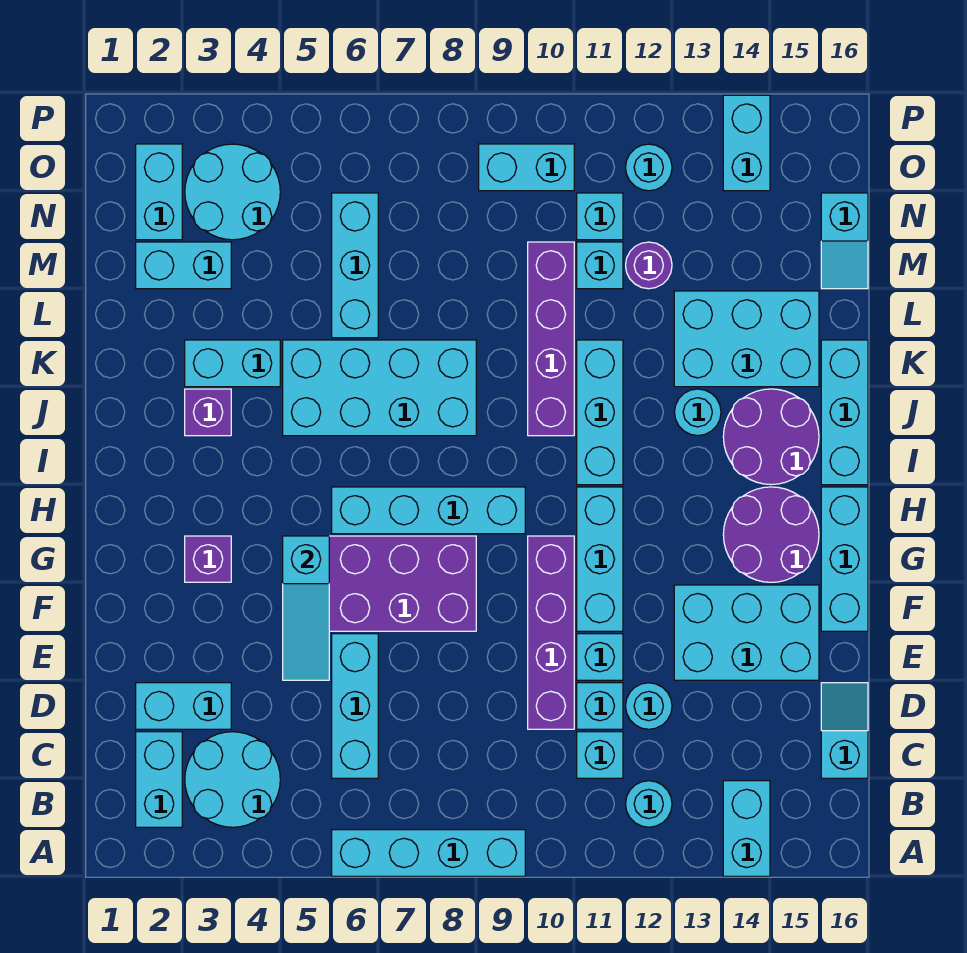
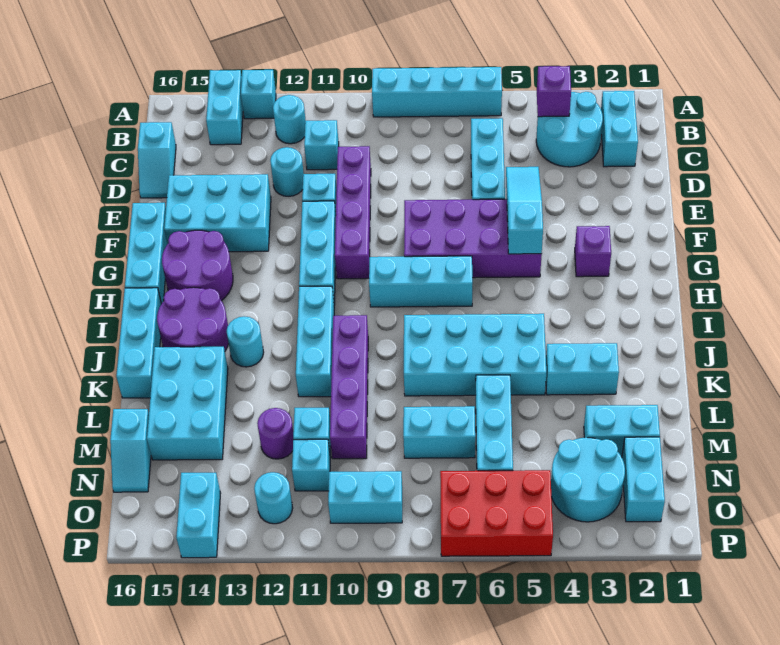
cyan brick D2:D3 level 1 -> cyan brick M7:M8 level 1
cyan brick D11 level 1 -> cyan brick A13 level 1
cyan brick H6:H9 level 1 -> cyan brick H7:H9 level 1
purple brick J3 level 1 -> purple brick B4 level 2
cyan brick K13:L15 level 1 -> cyan brick K14:M15 level 1
cyan slope M16:N16 level 1 top N -> cyan slope M16:N16 level 1 top M
none -> red brick O5:P7 level 1

